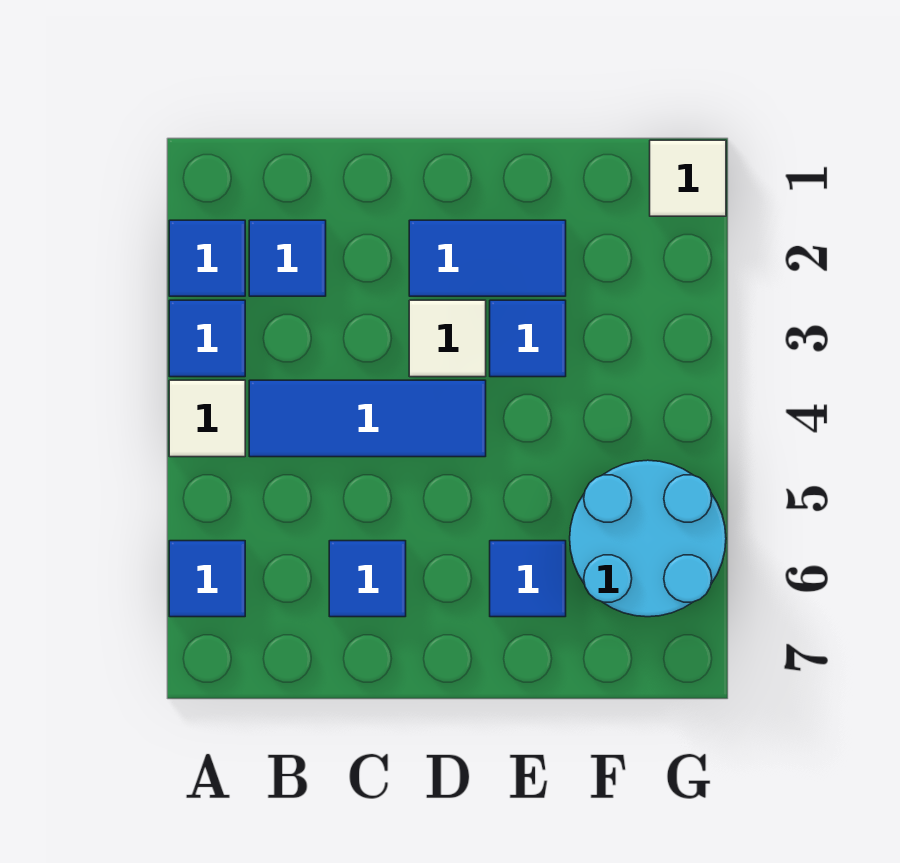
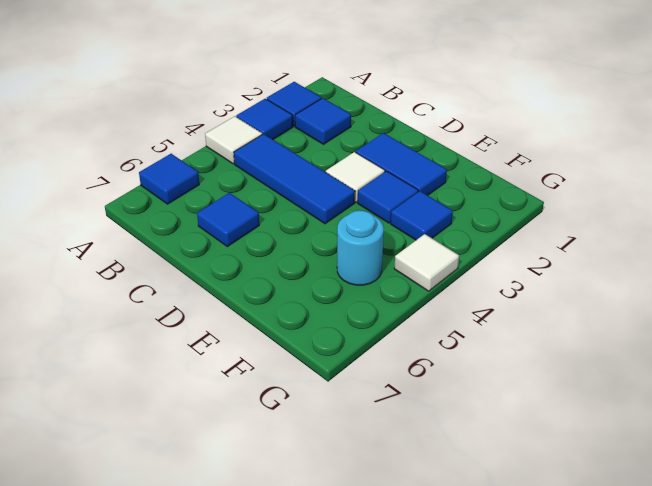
blue tile E6 level 1 -> blue tile F3 level 1
cyan round brick F5:G6 level 1 -> cyan round brick F5 level 1
white tile G1 level 1 -> white tile G4 level 1

